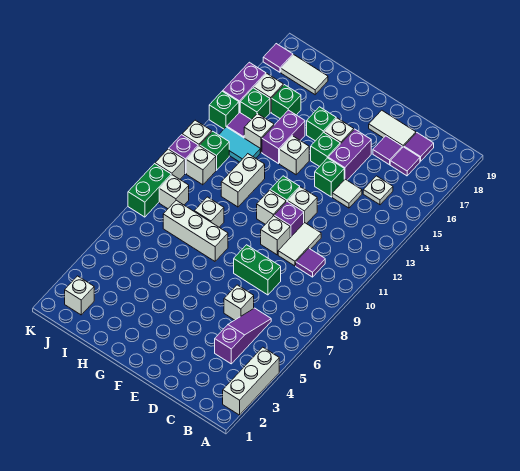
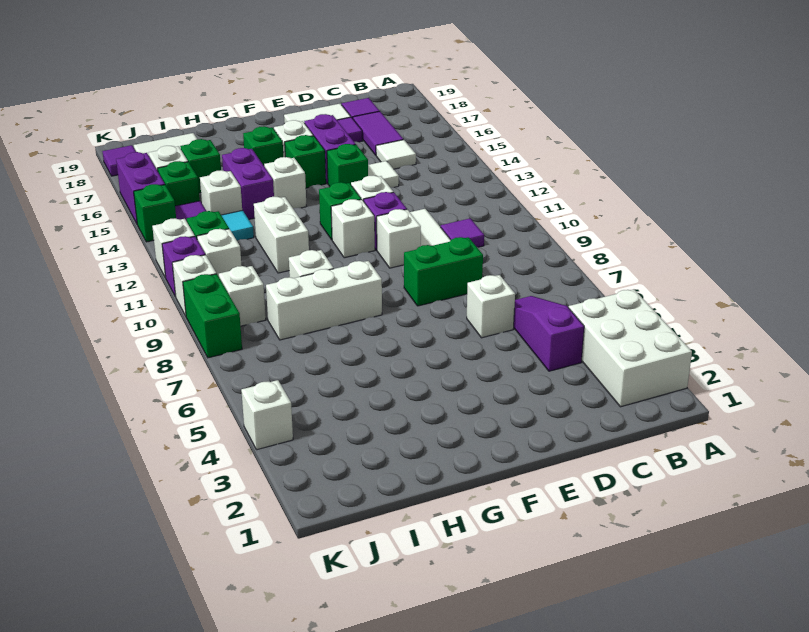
white brick A2:A4 level 1 -> white brick A2:B4 level 1
white plate C15 level 1 -> white tile C15 level 1
purple tile C17 level 1 -> purple tile C16:C17 level 1
white brick J2 level 1 -> white brick K4 level 1

